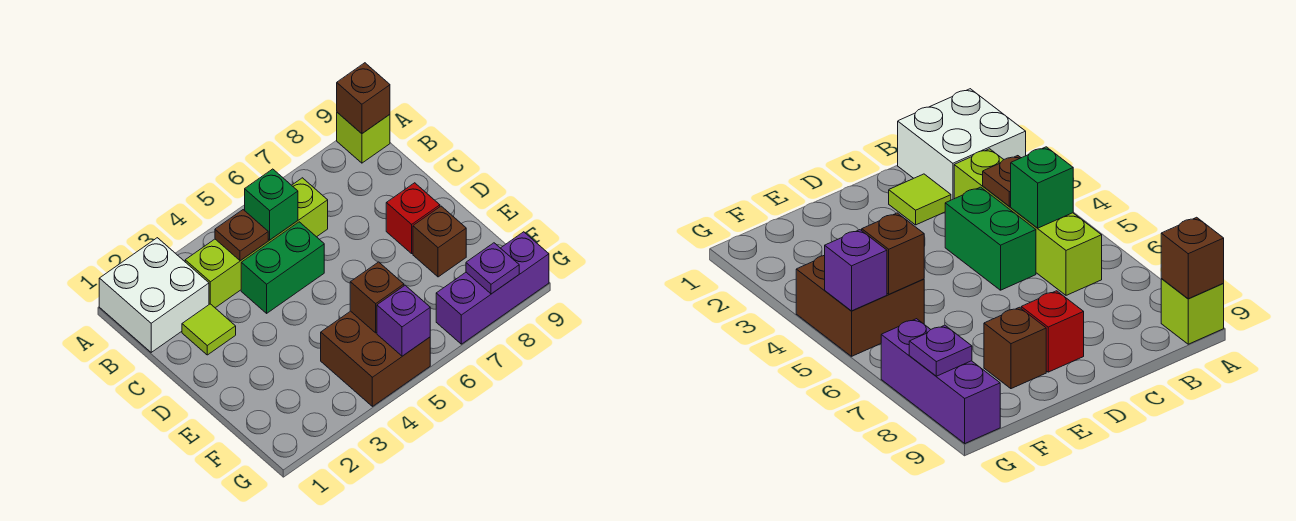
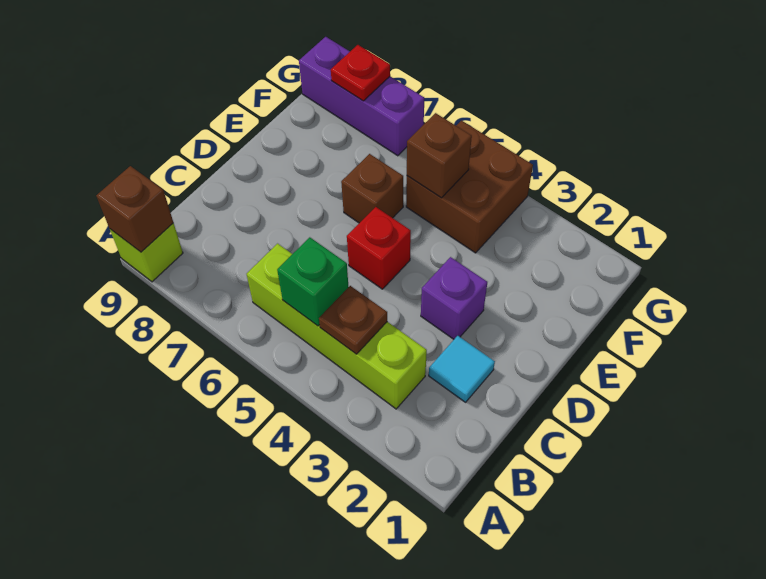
white brick A1:B2 level 1 -> none
lime tile C2 level 1 -> cyan tile C2 level 1
green brick C4:C5 level 1 -> none
red brick D8 level 1 -> red brick D5 level 1
brown brick E8 level 1 -> brown brick E6 level 1
purple brick G5 level 2 -> purple brick D3 level 1
purple plate G8 level 2 -> red plate G8 level 2

